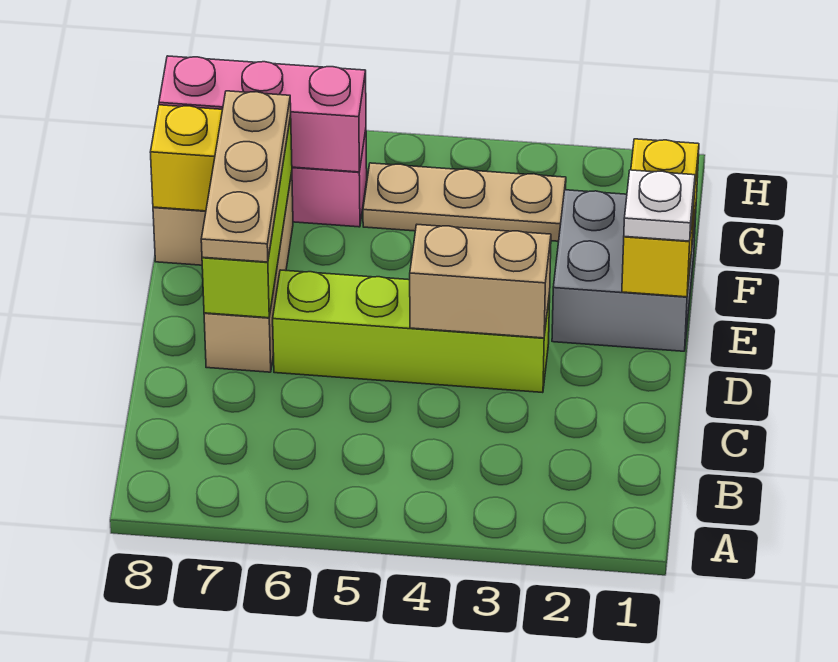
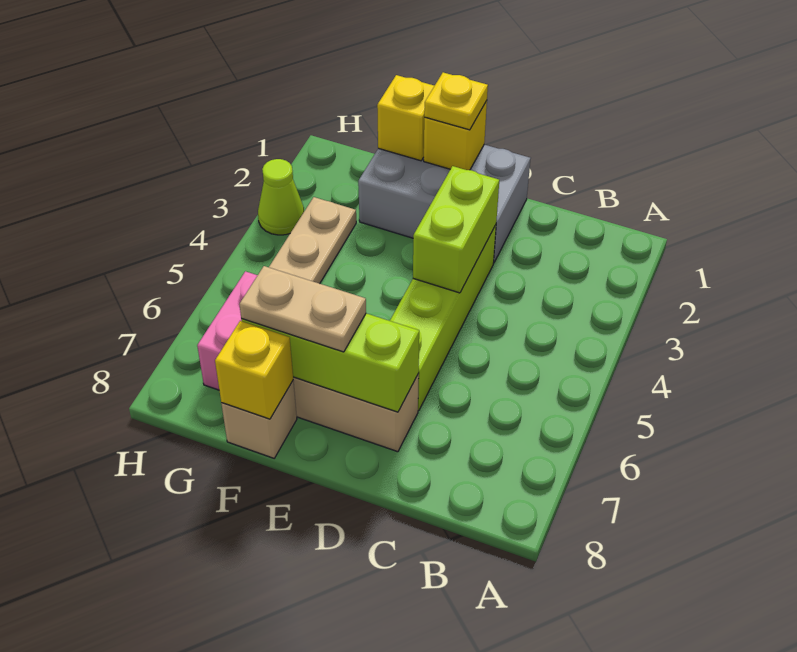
tan brick D3:D4 level 2 -> lime brick D3:D4 level 2
tan plate D7:F7 level 3 -> tan plate E7:F7 level 3
grey brick E1:F2 level 1 -> grey brick D1:F2 level 1
white plate E1 level 3 -> yellow plate E1 level 3
pink brick G6:G8 level 2 -> none
none -> lime cone H3 level 1

